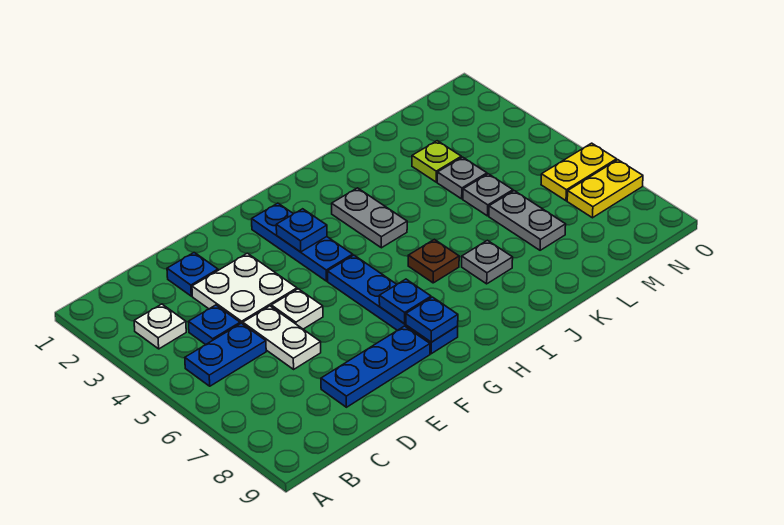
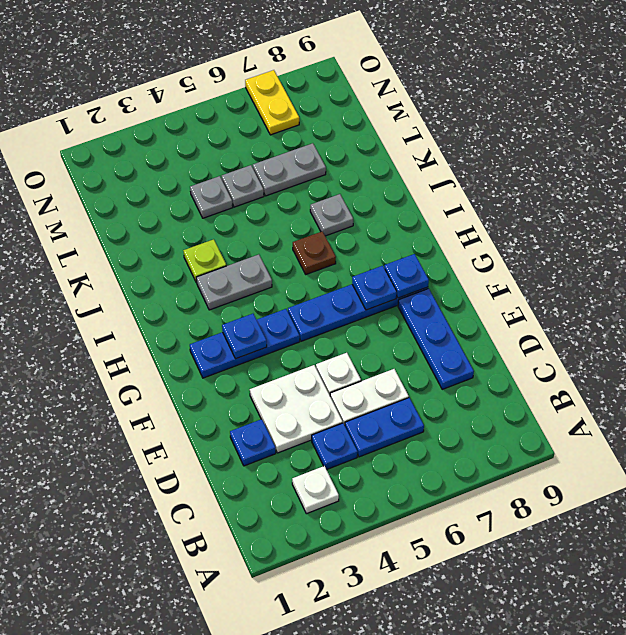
blue plate B5:C5 level 1 -> blue plate C5:C6 level 1
lime plate L3 level 1 -> lime plate J3 level 1
yellow plate N6:O6 level 1 -> none

